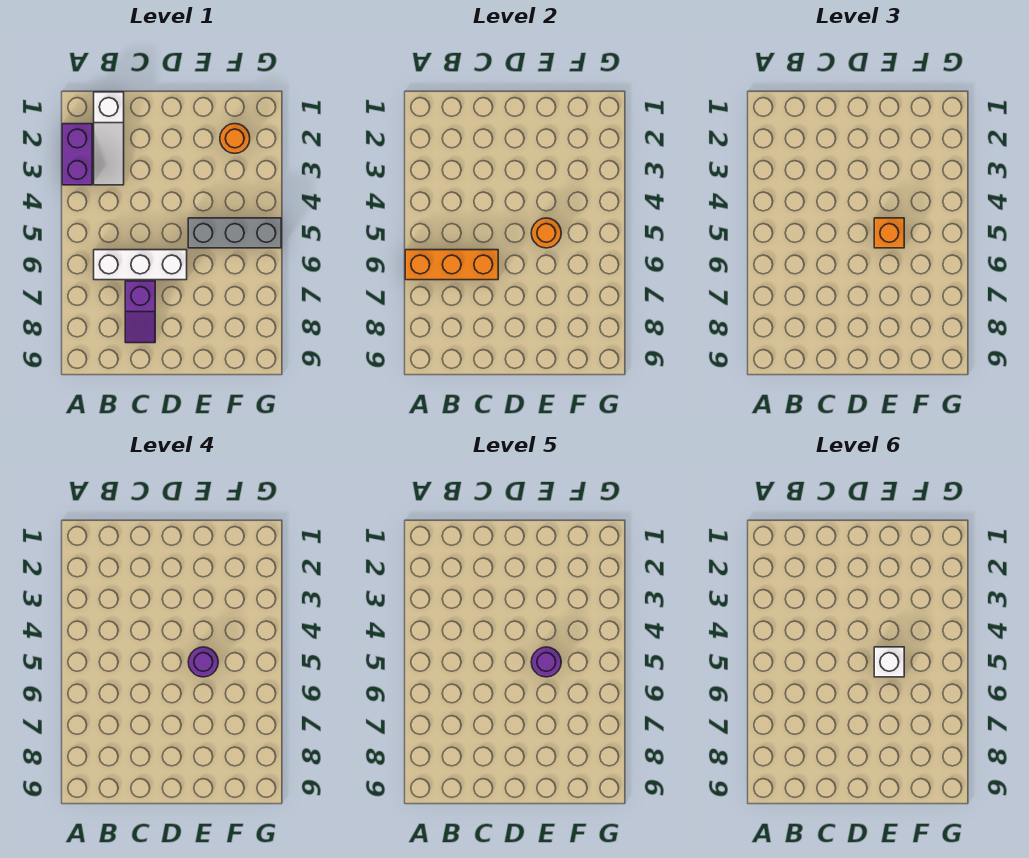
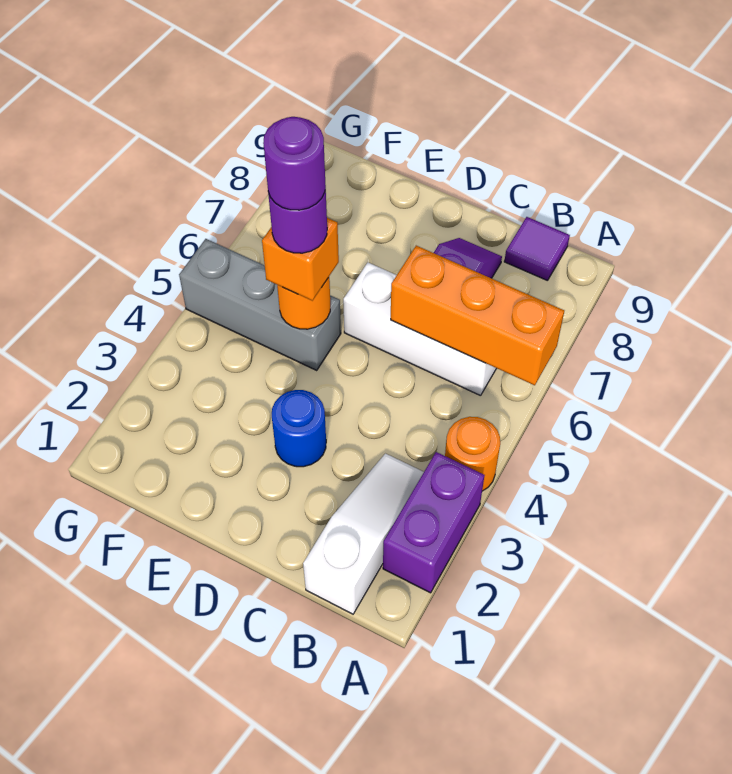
none -> purple tile B9 level 1
none -> blue round brick D3 level 1
white brick E5 level 6 -> none
orange round brick F2 level 1 -> orange round brick A4 level 1

